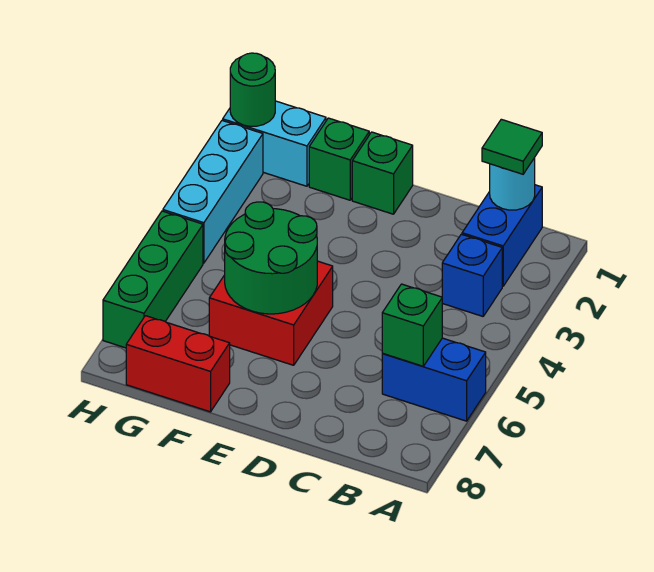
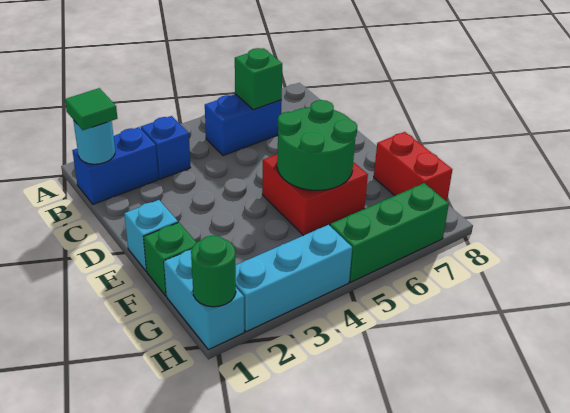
blue brick A6:B6 level 1 -> blue brick B5:B6 level 1
green brick E1 level 1 -> cyan brick E1 level 1

